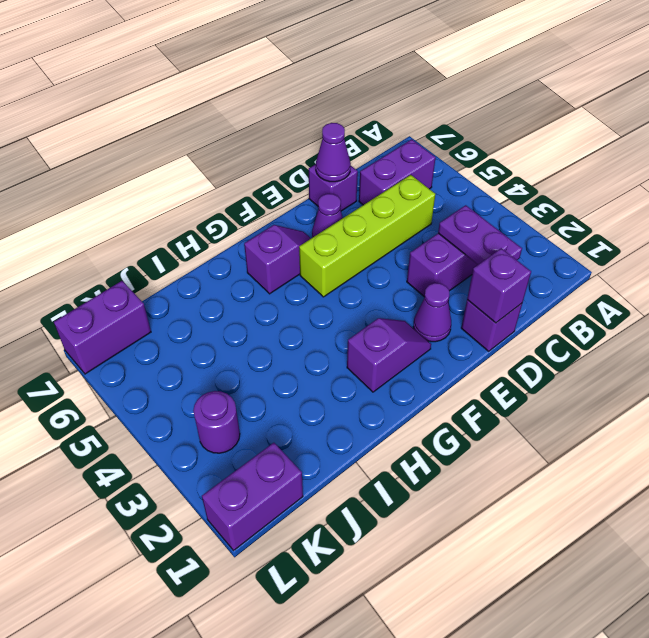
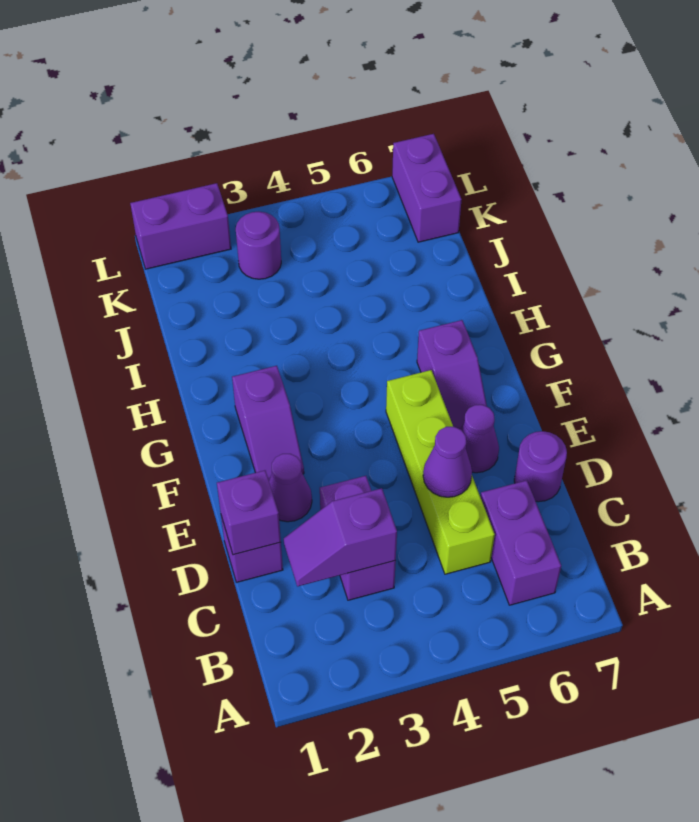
purple plate C2:C3 level 2 -> purple slope C2:C3 level 2 top 3
purple brick D7 level 1 -> purple round brick D7 level 1
purple cone D7 level 2 -> purple cone D5 level 2
purple brick K1:L1 level 1 -> purple brick L1:L2 level 1

